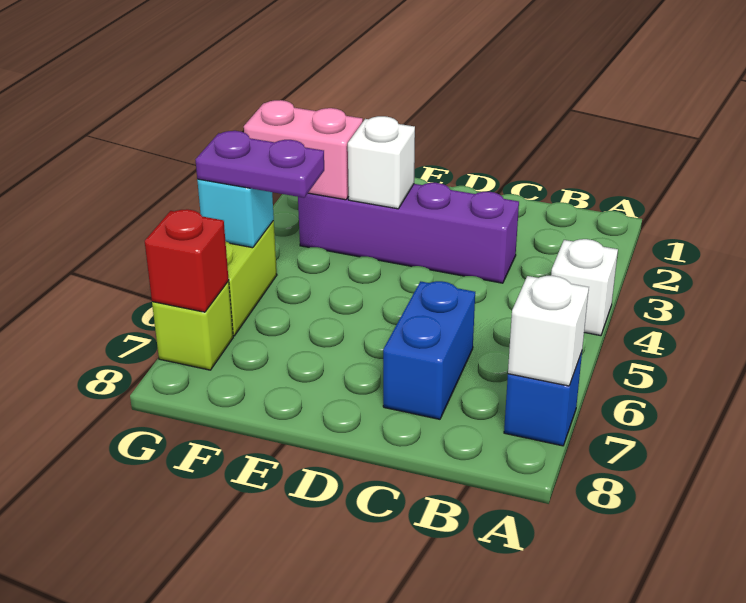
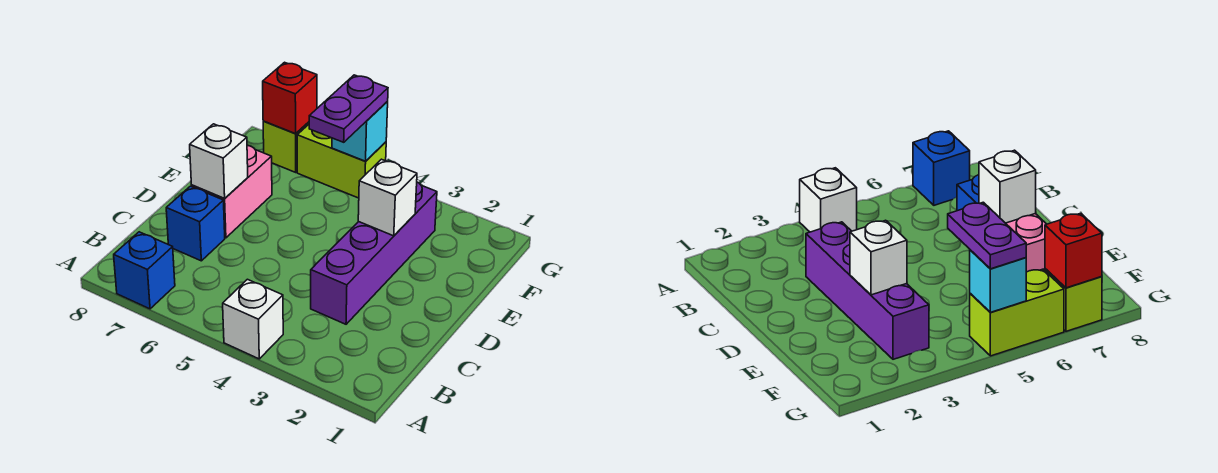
white brick A7 level 2 -> white brick D7 level 2
blue brick C6:C7 level 1 -> blue brick C7 level 1
pink brick F3:G3 level 2 -> pink brick D7:E7 level 1

